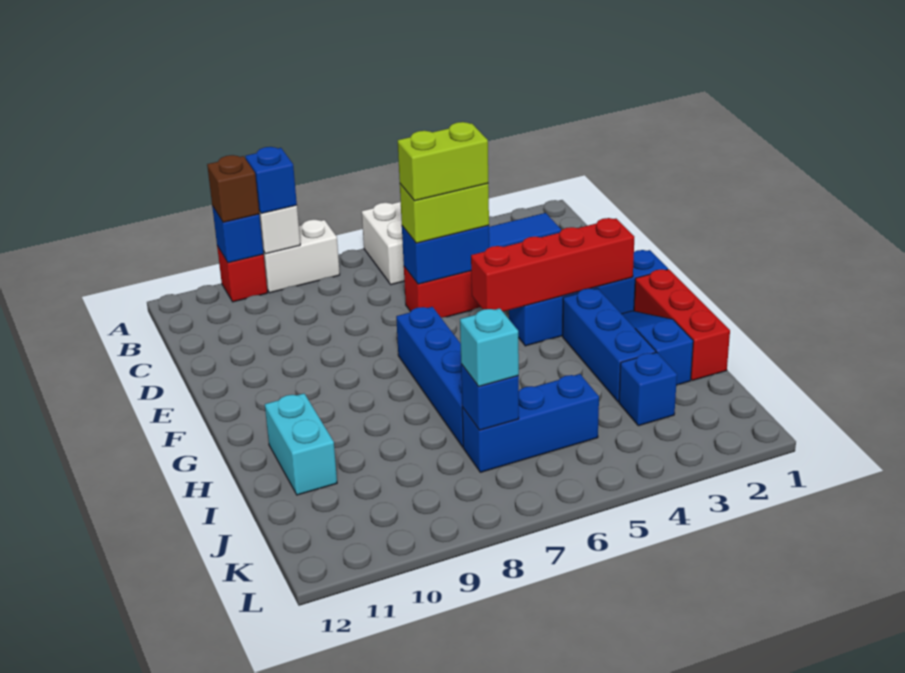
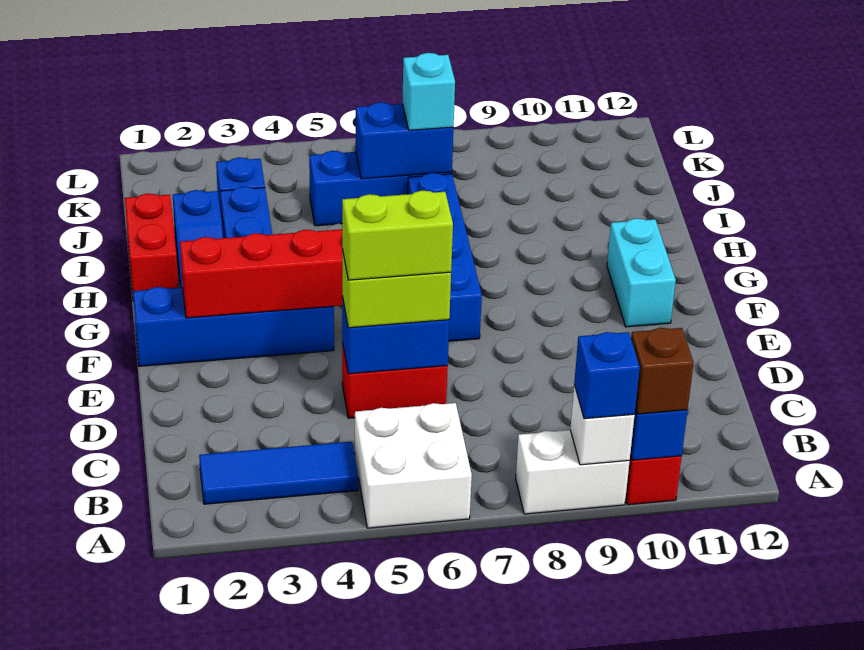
red brick G1:I1 level 1 -> red brick H1:I1 level 1
cyan brick H11:I11 level 1 -> cyan brick F11:G11 level 1
blue brick J7 level 2 -> blue brick J6:J7 level 2

